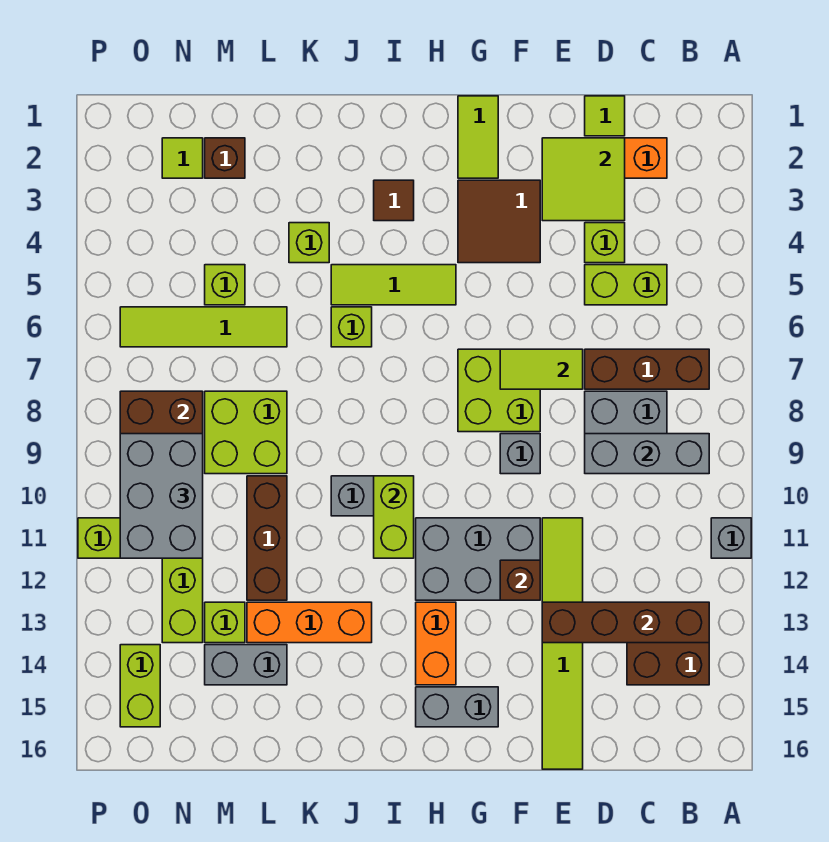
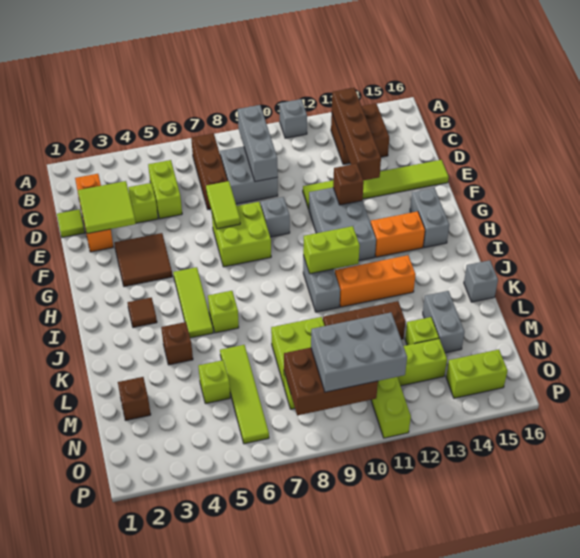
lime tile G1:G2 level 1 -> none
orange brick J13:L13 level 1 -> orange brick J11:J13 level 1
lime brick K4 level 1 -> brown brick K4 level 1
none -> grey brick K16 level 1
lime tile N2 level 1 -> none

